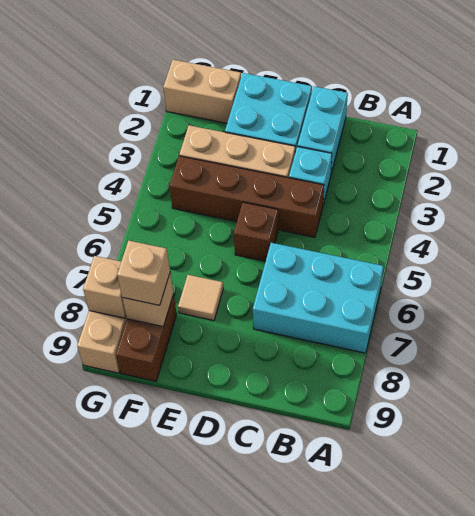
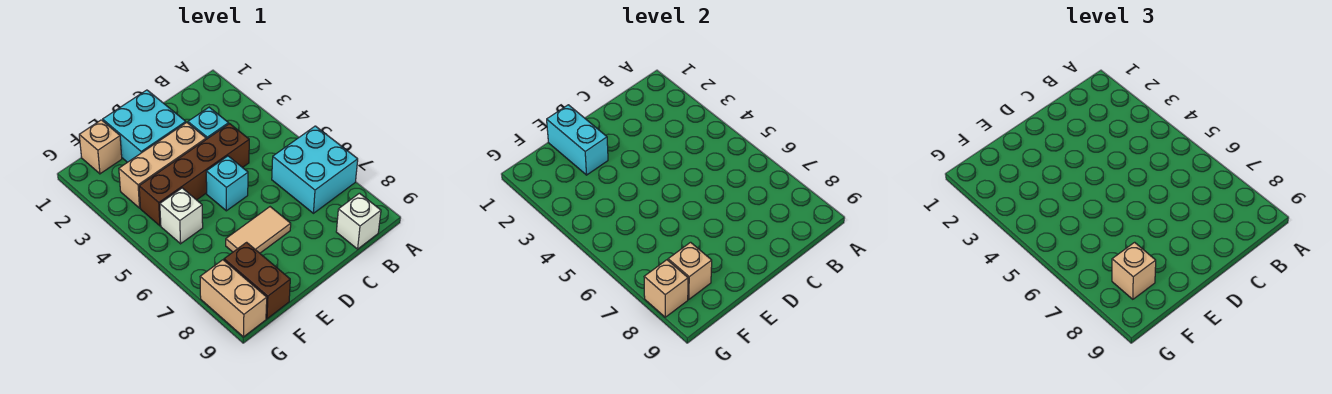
cyan brick A6:C7 level 1 -> cyan brick A6:B7 level 1
none -> white brick B9 level 1
cyan brick C1:C2 level 1 -> cyan brick E1:E2 level 2
brown brick D5 level 1 -> cyan brick D5 level 1
tan tile E7 level 1 -> tan tile D7:E7 level 1
tan brick F1:G1 level 1 -> tan brick F1 level 1
none -> white brick F5 level 1

